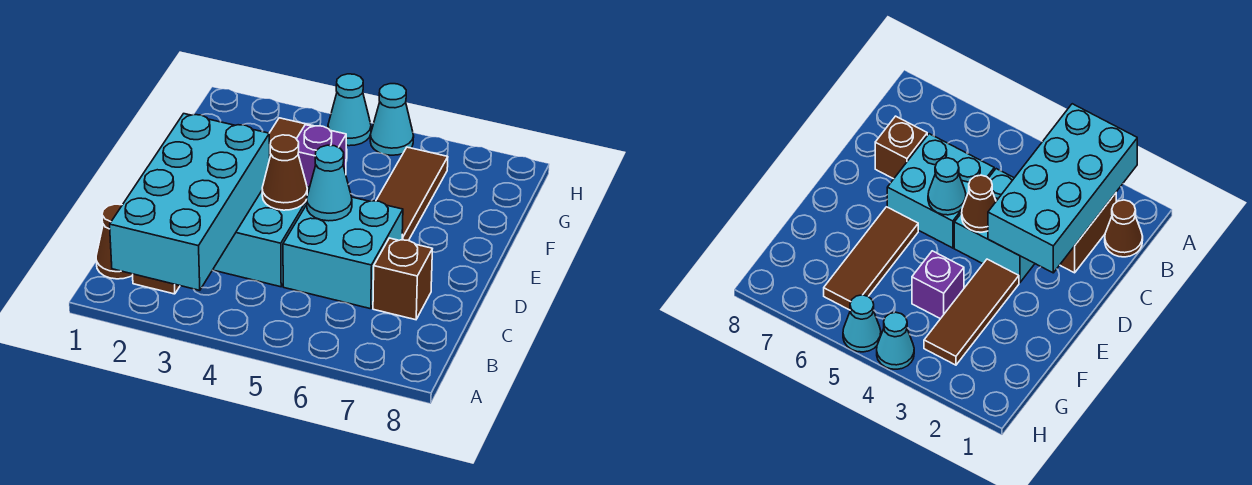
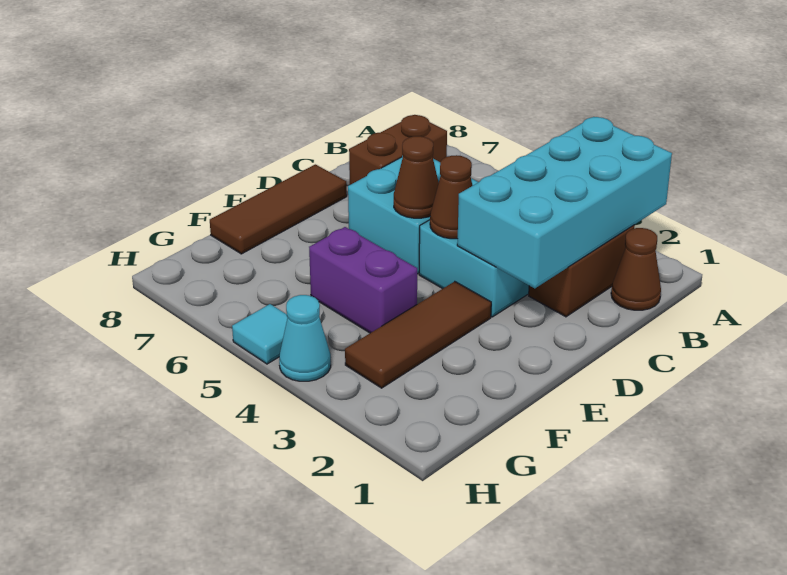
brown brick C7 level 1 -> brown brick B7:C7 level 1
cyan cone D5 level 2 -> brown cone D5 level 2
brown tile E6:G6 level 1 -> brown tile D8:F8 level 1
purple brick F4 level 1 -> purple brick F4:F5 level 1
cyan cone H5 level 1 -> cyan tile H5 level 1

